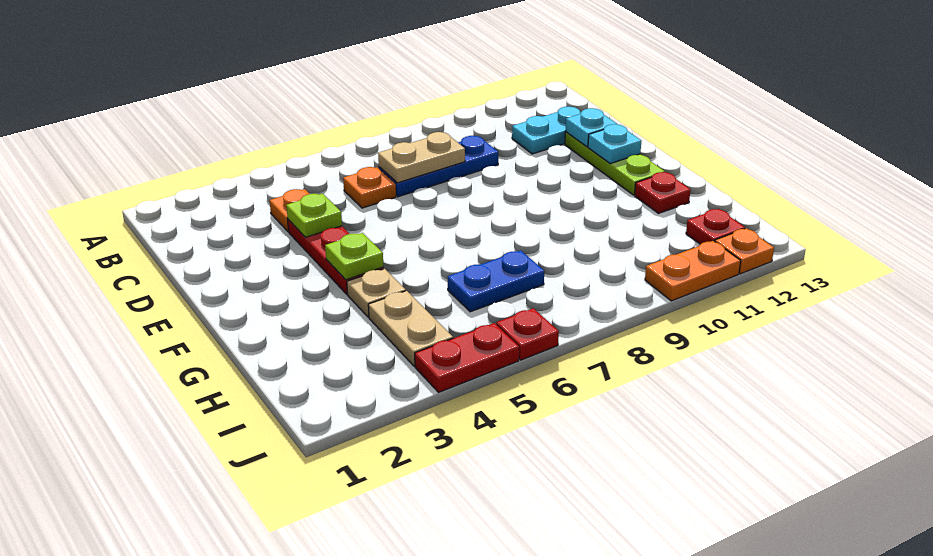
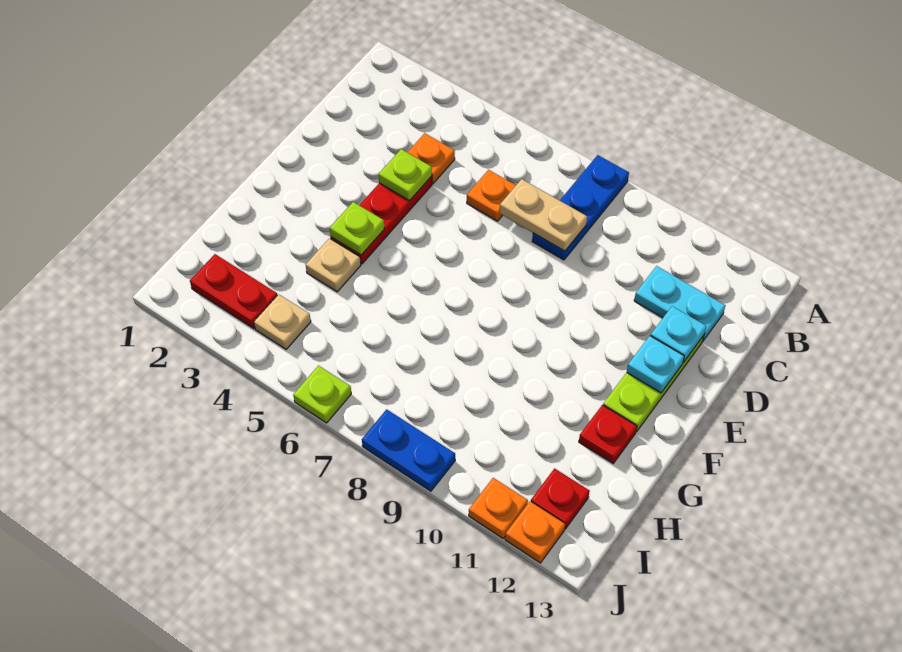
blue plate C7:C9 level 1 -> blue plate A8:C8 level 1
tan plate H4:I4 level 1 -> tan plate I4 level 1
blue plate H6:H7 level 1 -> blue plate J8:J9 level 1
red plate J4:J5 level 1 -> red plate I2:I3 level 1
red plate J6 level 1 -> lime plate J6 level 1
orange plate J10:J11 level 1 -> orange plate J11 level 1

